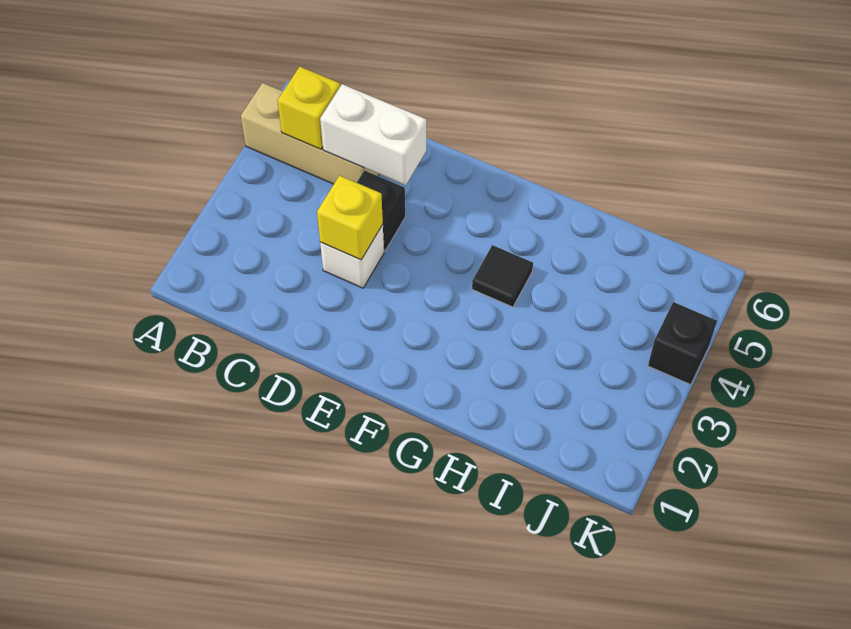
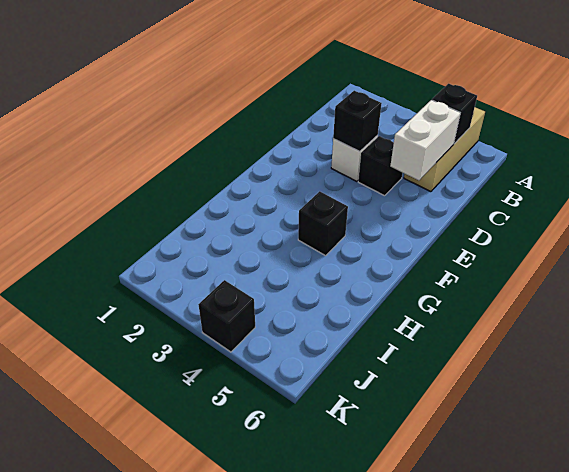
yellow brick B5 level 2 -> black brick B5 level 2
yellow brick D3 level 2 -> black brick D3 level 2
black tile G4 level 1 -> black brick G4 level 1

